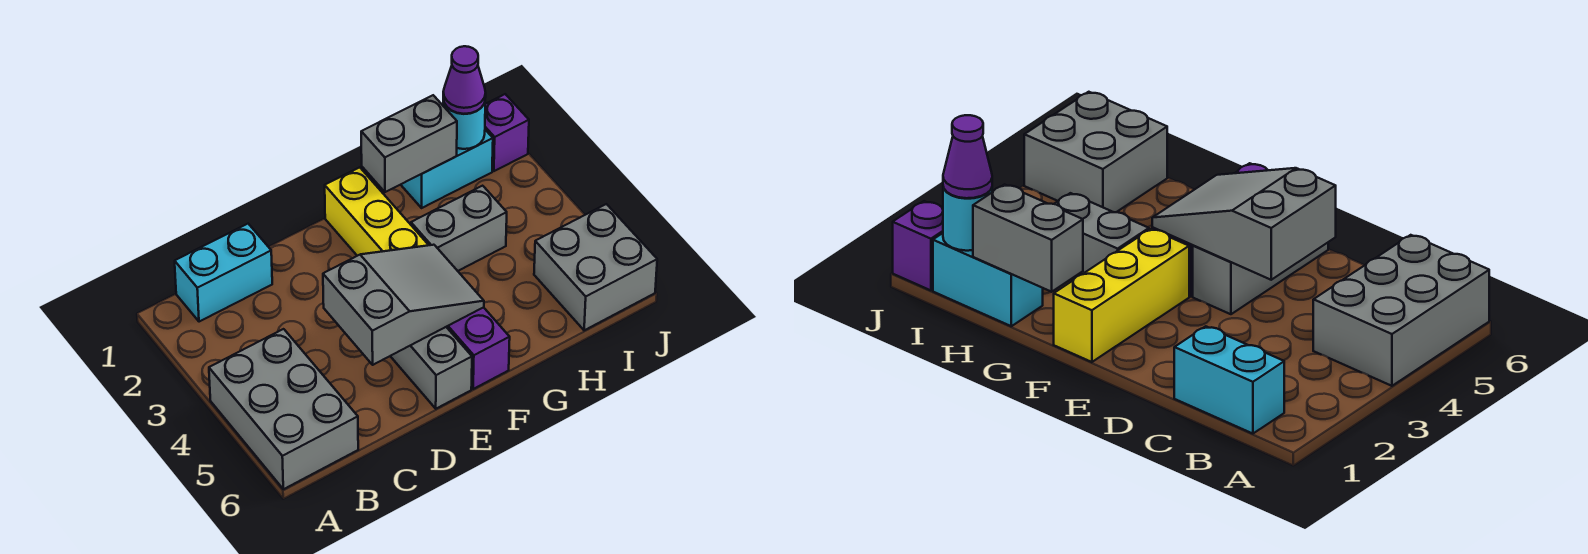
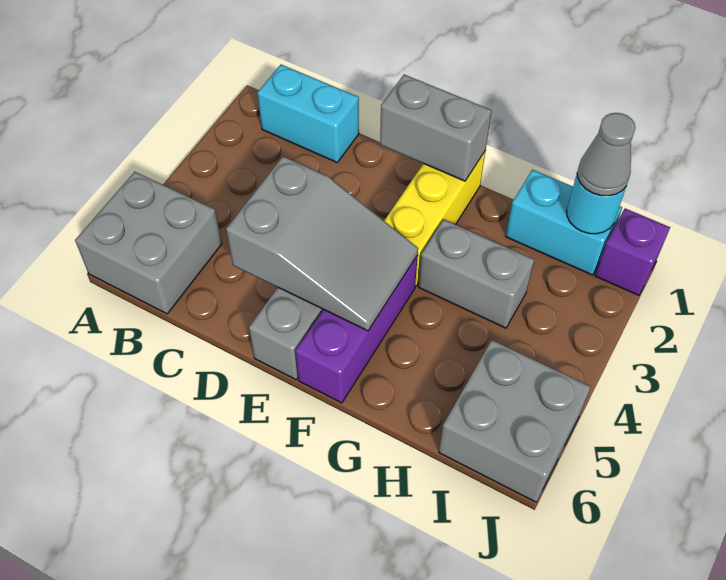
grey brick A4:B6 level 1 -> grey brick A5:B6 level 1
grey brick G1:H1 level 2 -> grey brick E1:F1 level 2
purple cone I1 level 3 -> grey cone I1 level 3

